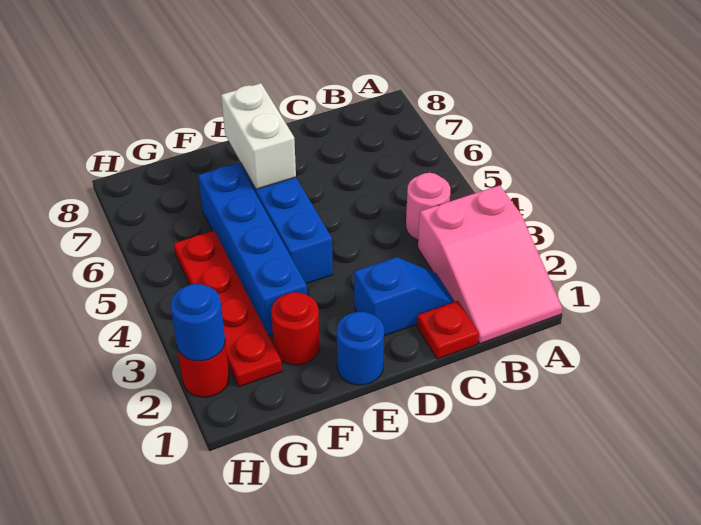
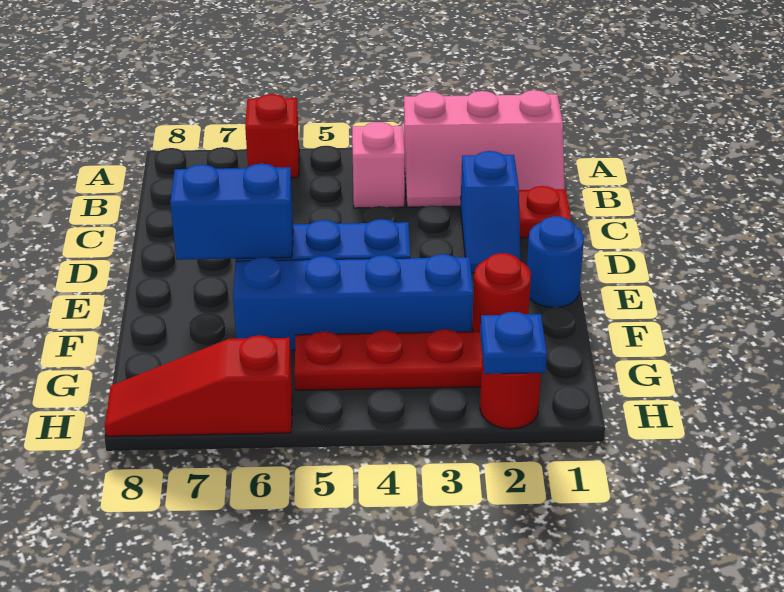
pink slope A1:B3 level 1 top 3 -> pink slope A1:B3 level 1 top A
none -> red brick A6 level 1
pink round brick B4 level 1 -> pink brick B4 level 1
blue slope C2:D2 level 1 top D -> blue slope C2:D2 level 1 top C
white brick E6:E7 level 2 -> blue brick E6:E7 level 2
blue round brick H2 level 2 -> blue plate H2 level 2
none -> red slope H6:H8 level 1 top 6

